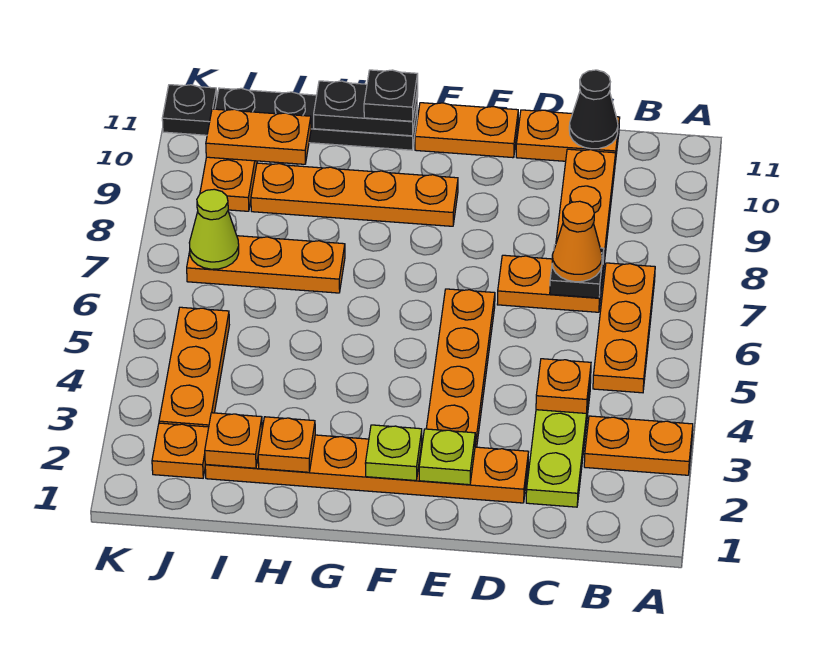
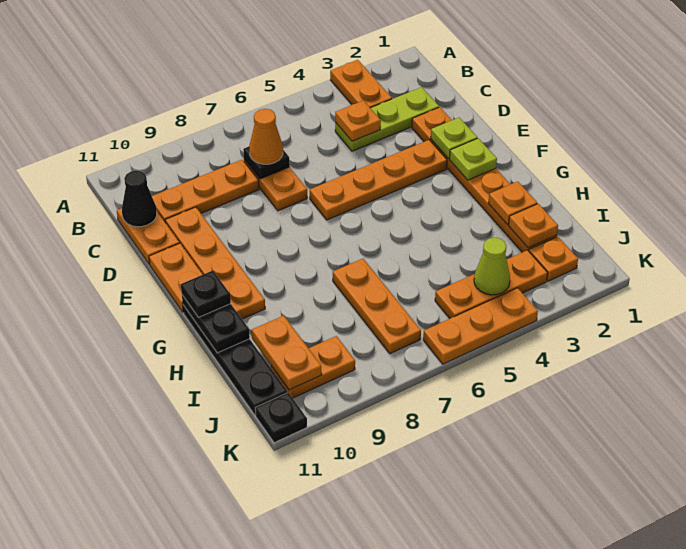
orange plate B5:B7 level 1 -> orange plate K4:K6 level 1
orange plate F9:I9 level 1 -> orange plate D10:G10 level 1
lime cone J7 level 2 -> lime cone J4 level 2

